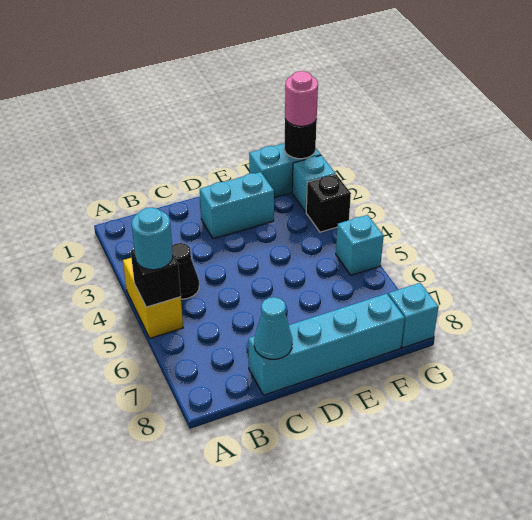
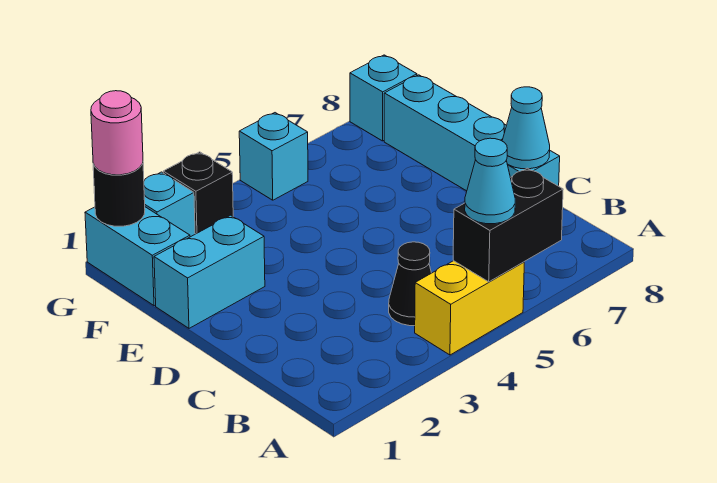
black brick A5 level 2 -> black brick A5:A6 level 2
cyan round brick A5 level 3 -> cyan cone A5 level 3
cyan brick D2:E2 level 1 -> cyan brick E1:E2 level 1

